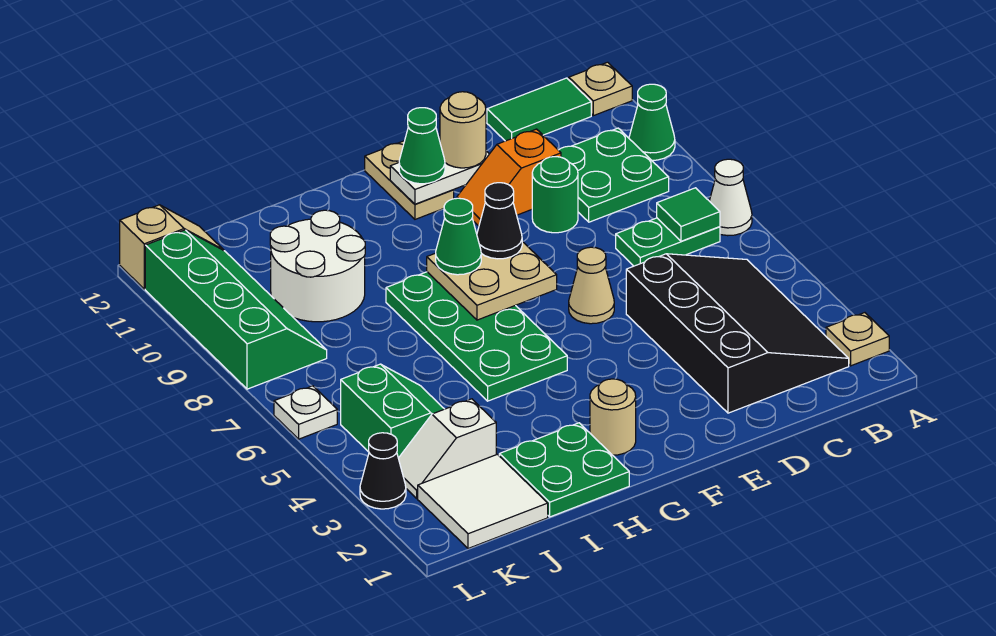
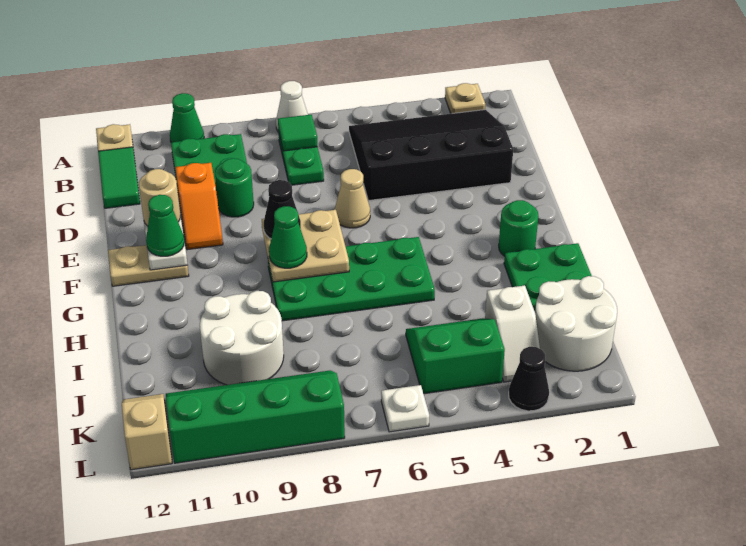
tan round brick G2 level 1 -> green round brick G2 level 1
white tile J1:K2 level 1 -> white round brick J1:K2 level 1

